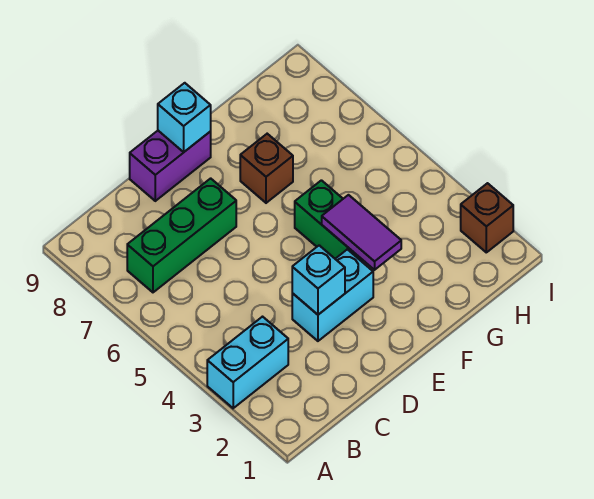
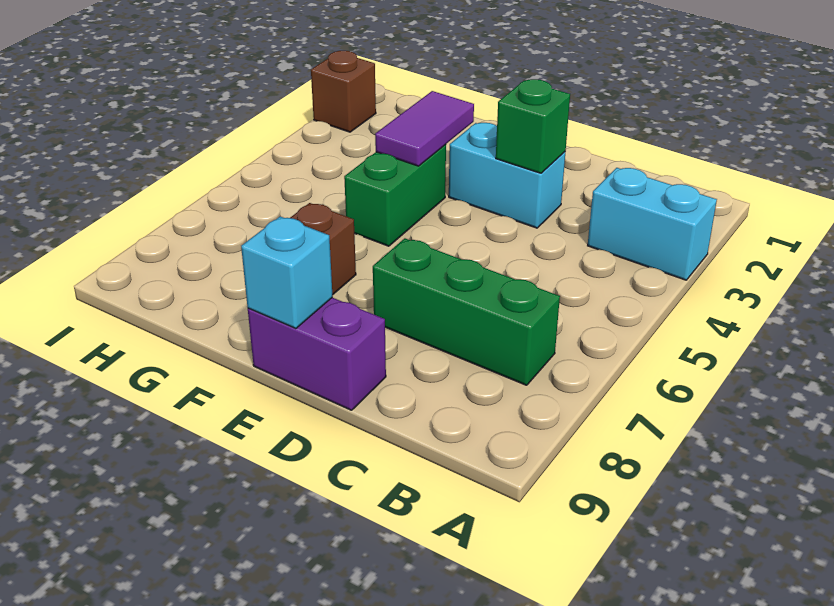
cyan brick D3 level 2 -> green brick D3 level 2

